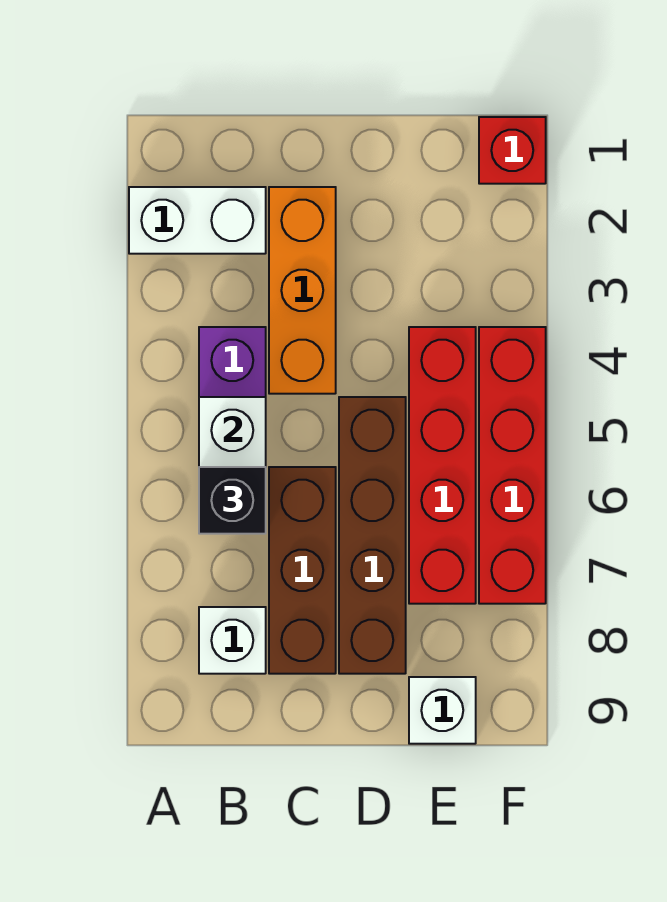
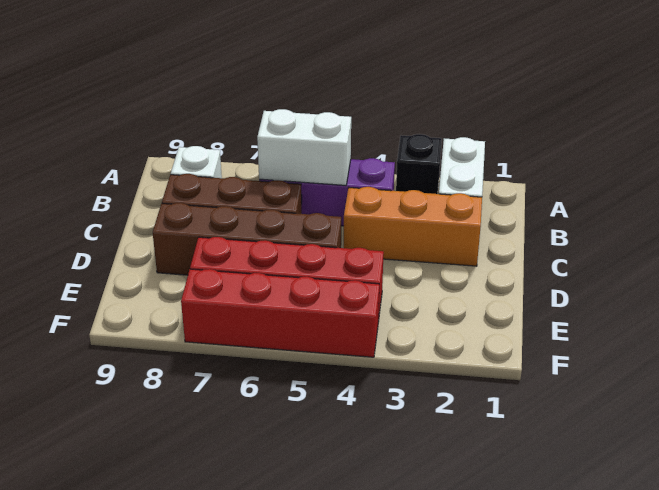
black brick B6 level 3 -> black brick A3 level 1
white brick E9 level 1 -> none
red brick F1 level 1 -> none

